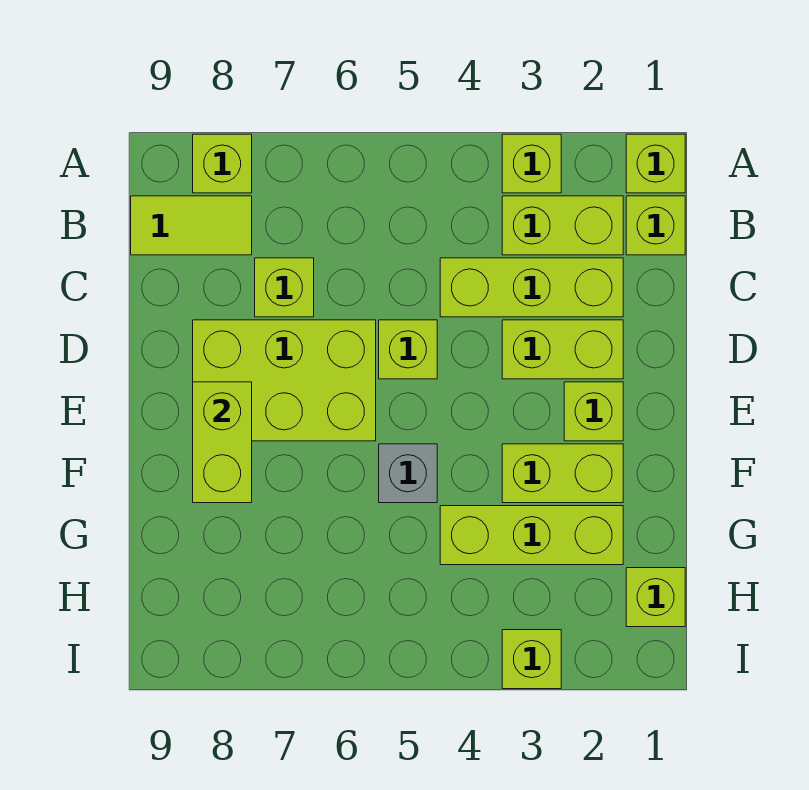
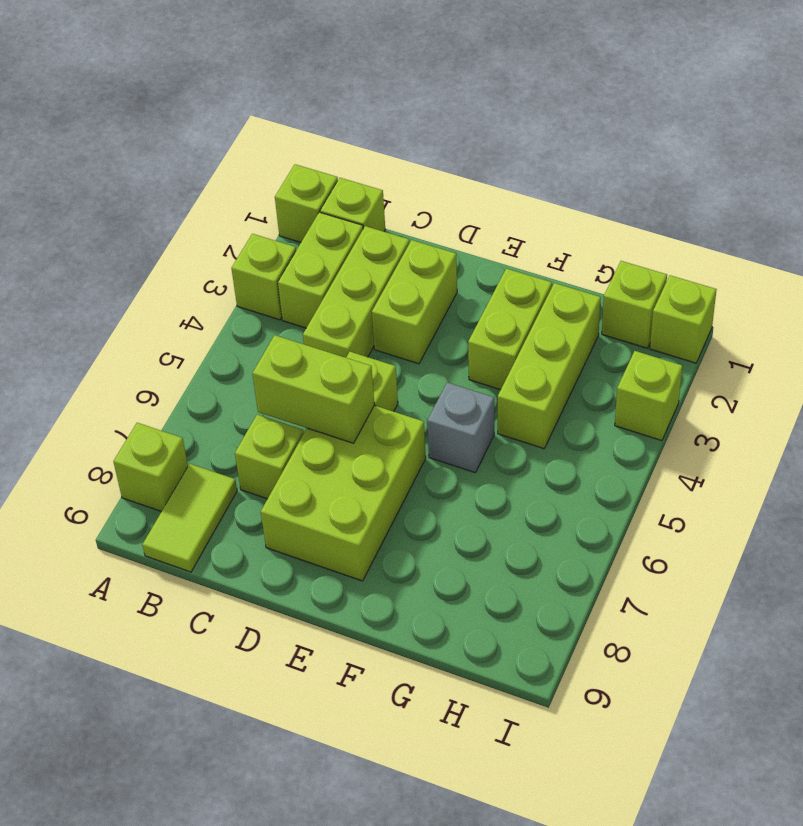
lime brick E2 level 1 -> lime brick I1 level 1
lime brick E8:F8 level 2 -> lime brick C6:D6 level 2

